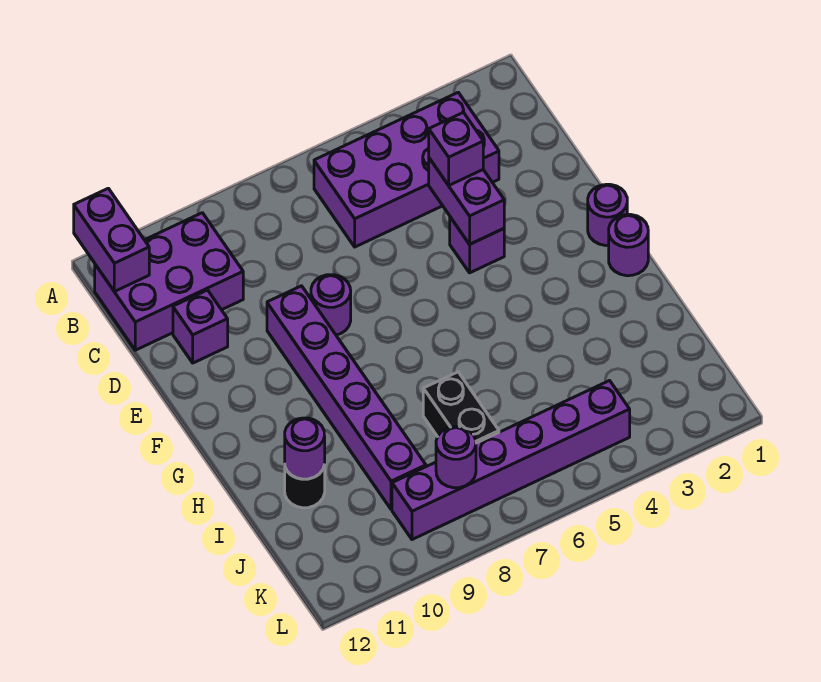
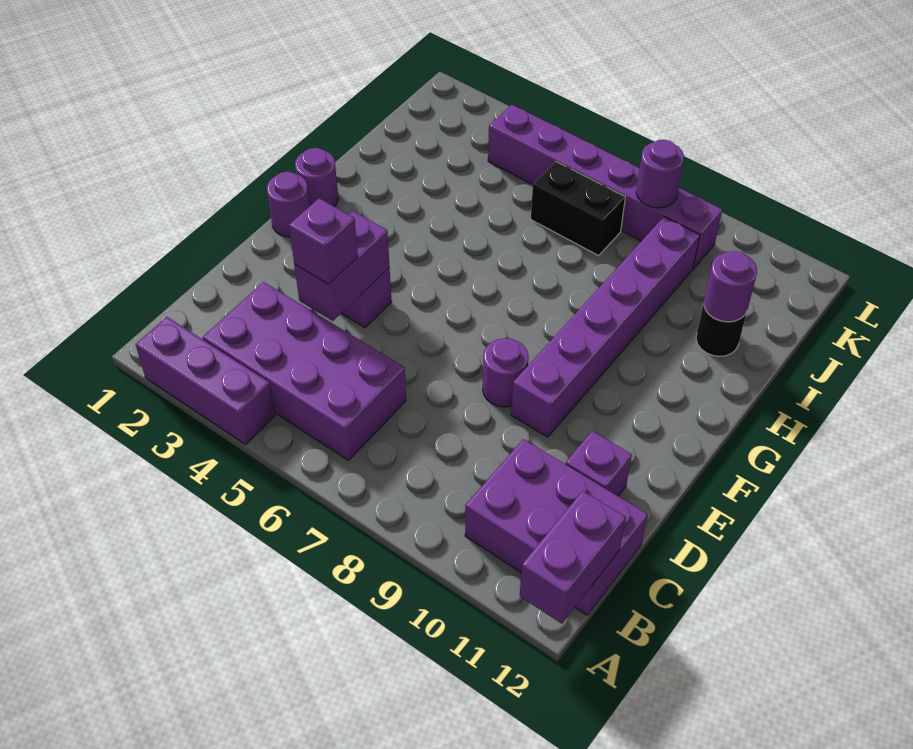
none -> purple brick A2:A4 level 1
black brick I7:J7 level 1 -> black brick J6:J7 level 1

